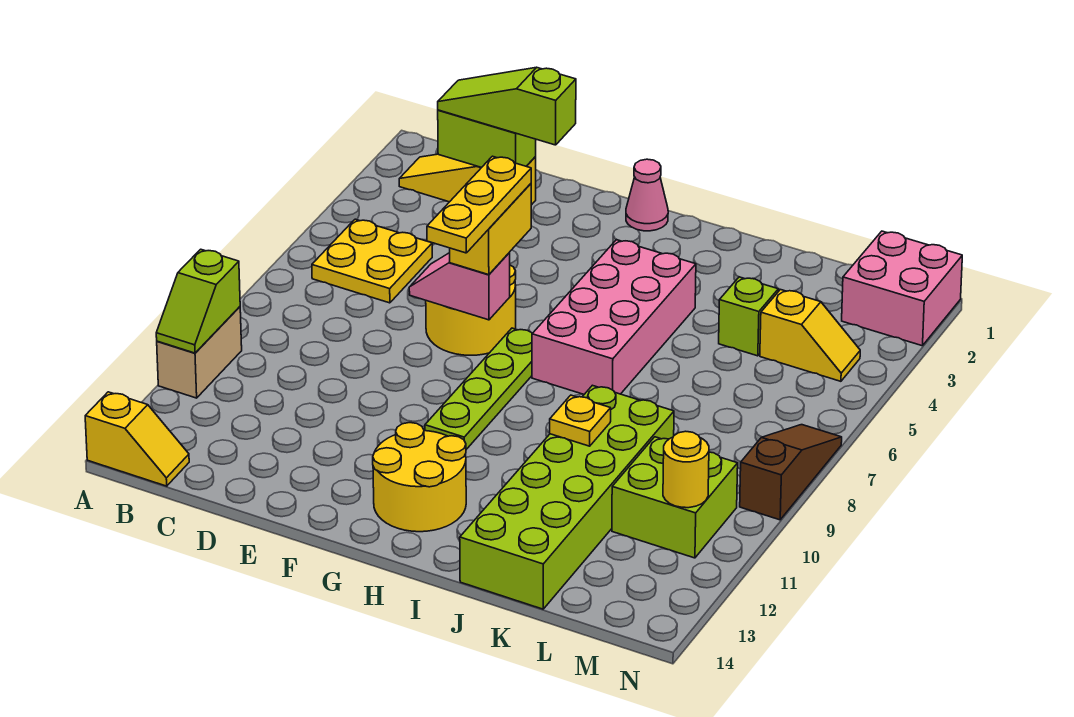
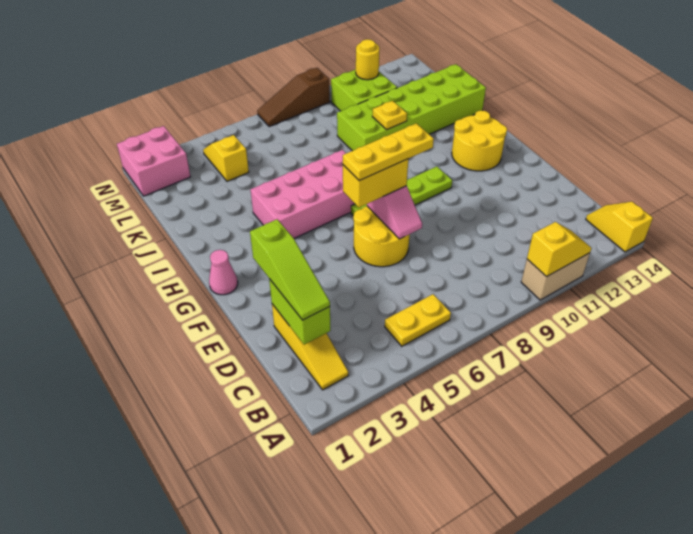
lime slope A10:A11 level 2 top 10 -> yellow slope A10:A11 level 2 top 10
yellow plate B5:C6 level 1 -> yellow plate B5:B6 level 1
lime brick K4 level 1 -> none

